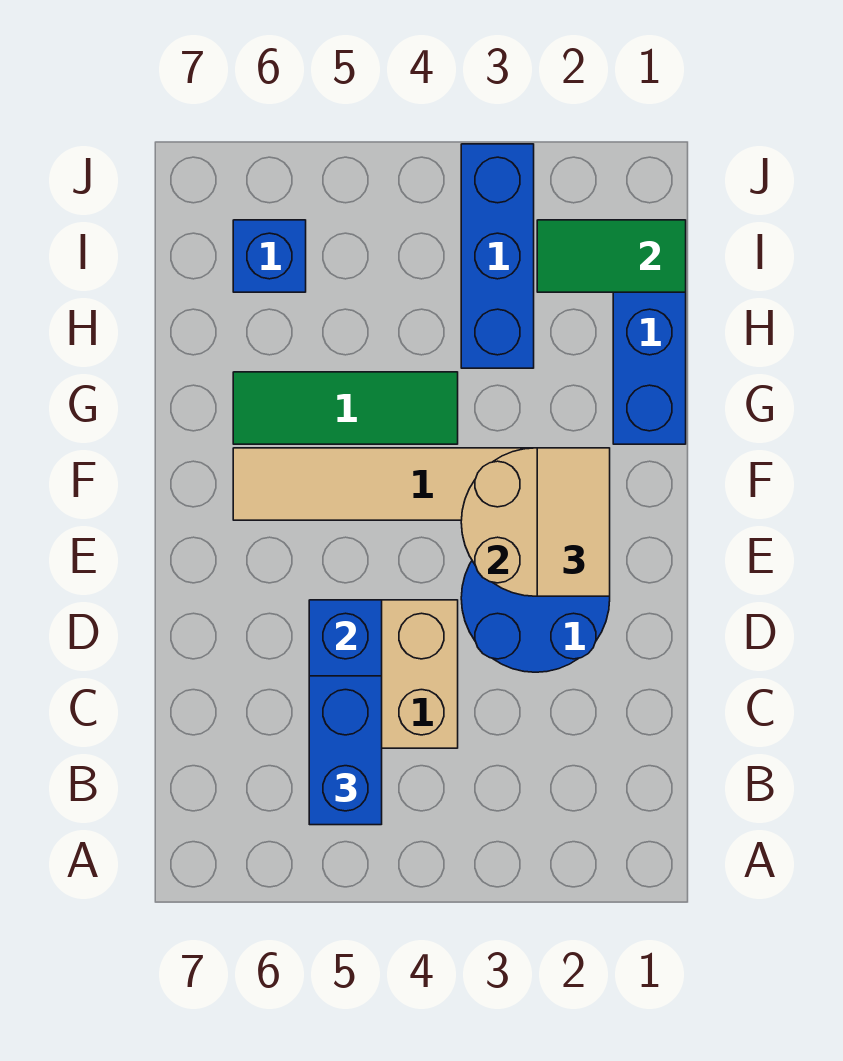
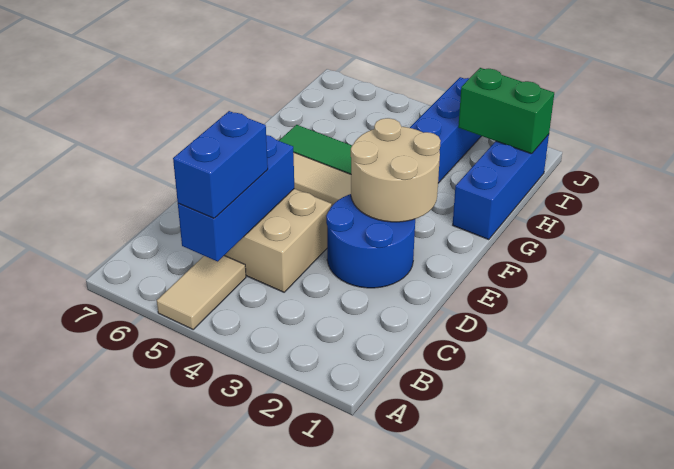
tan tile E2:F2 level 3 -> tan tile A5:B5 level 1
green tile I1:I2 level 2 -> green brick I1:I2 level 2
blue brick I6 level 1 -> none

